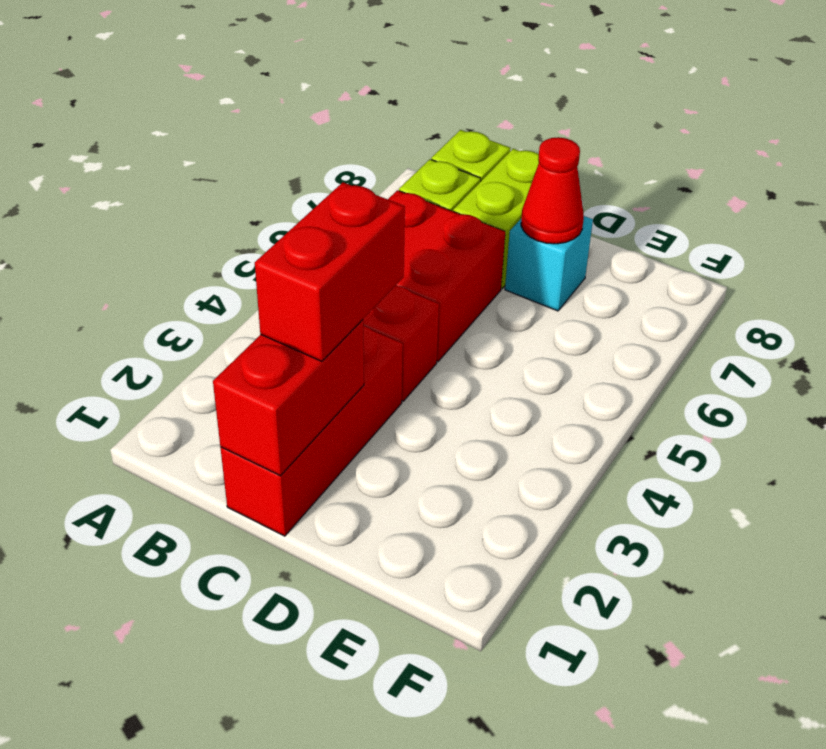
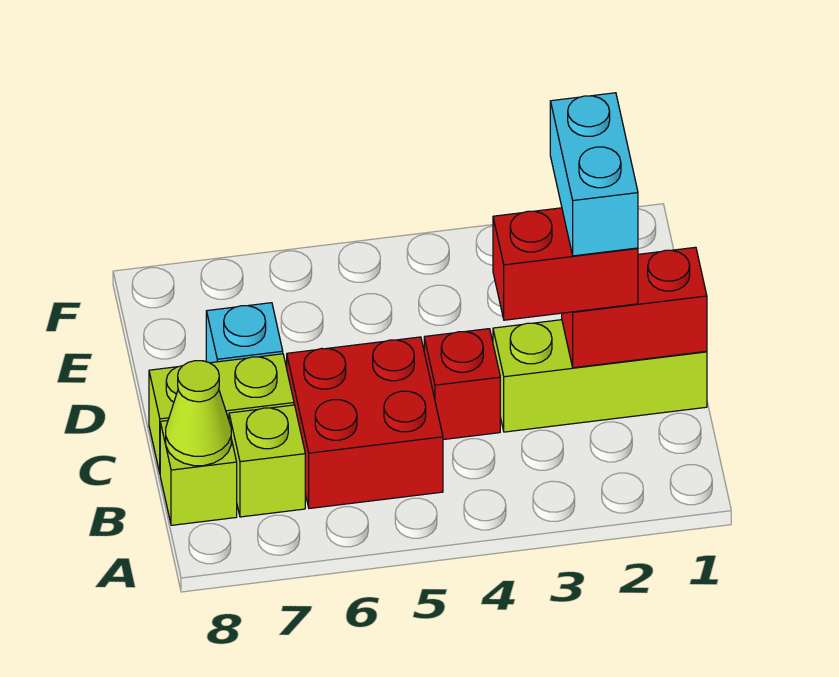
none -> lime cone B8 level 2
red brick C1:C3 level 1 -> lime brick C1:C3 level 1
none -> cyan brick C2:D2 level 4
red cone D7 level 2 -> none

